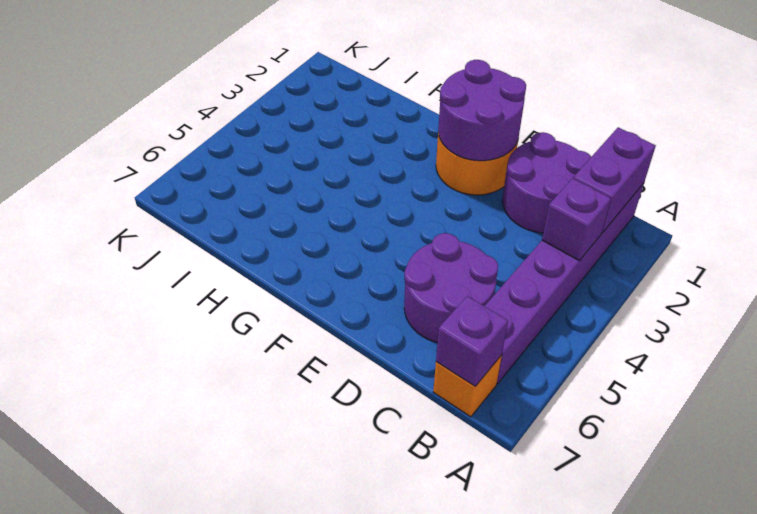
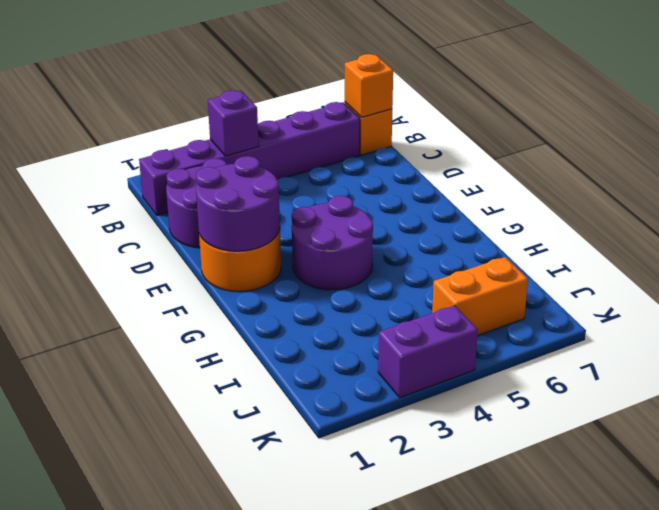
purple brick B1:B2 level 2 -> purple brick K3:K4 level 1
purple brick B7 level 2 -> orange brick B7 level 2
purple round brick C5:D6 level 1 -> purple round brick F3:G4 level 1
none -> orange brick J5:J6 level 1

